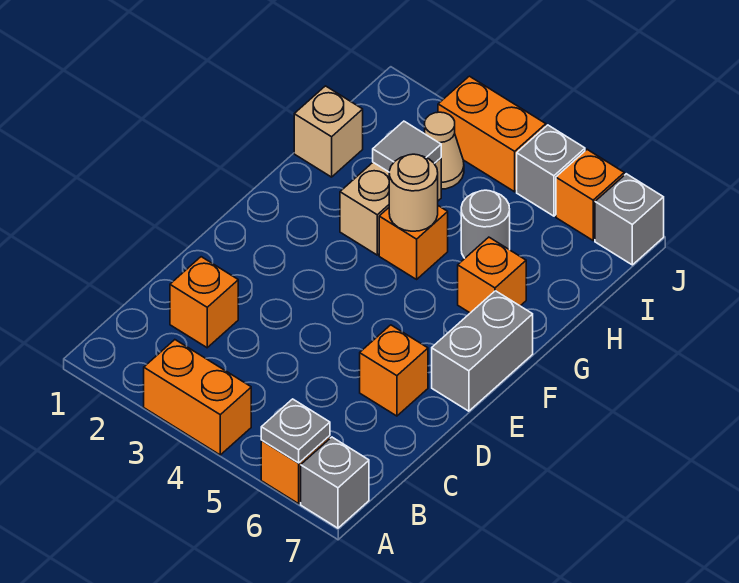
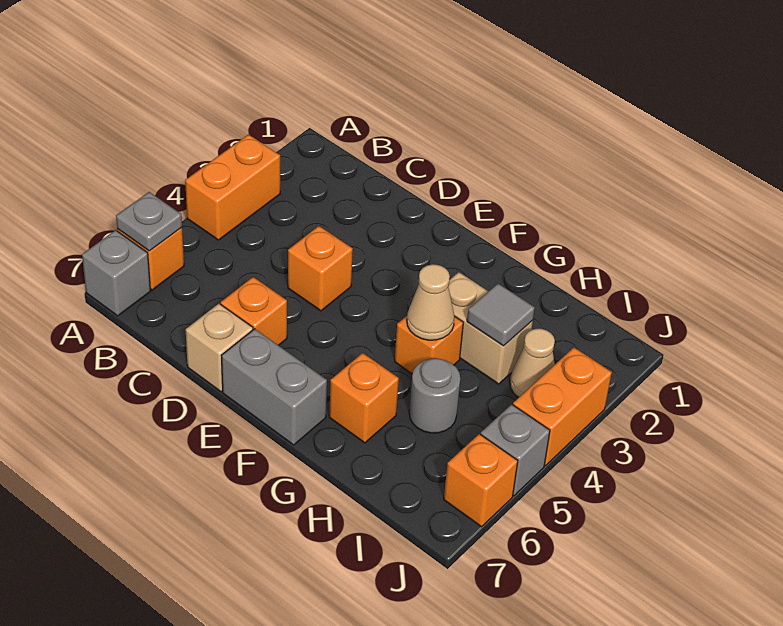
orange brick C2 level 1 -> orange brick D4 level 1
tan round brick G4 level 2 -> tan cone G4 level 2
tan brick H1 level 1 -> tan brick D7 level 1
grey brick J7 level 1 -> none

